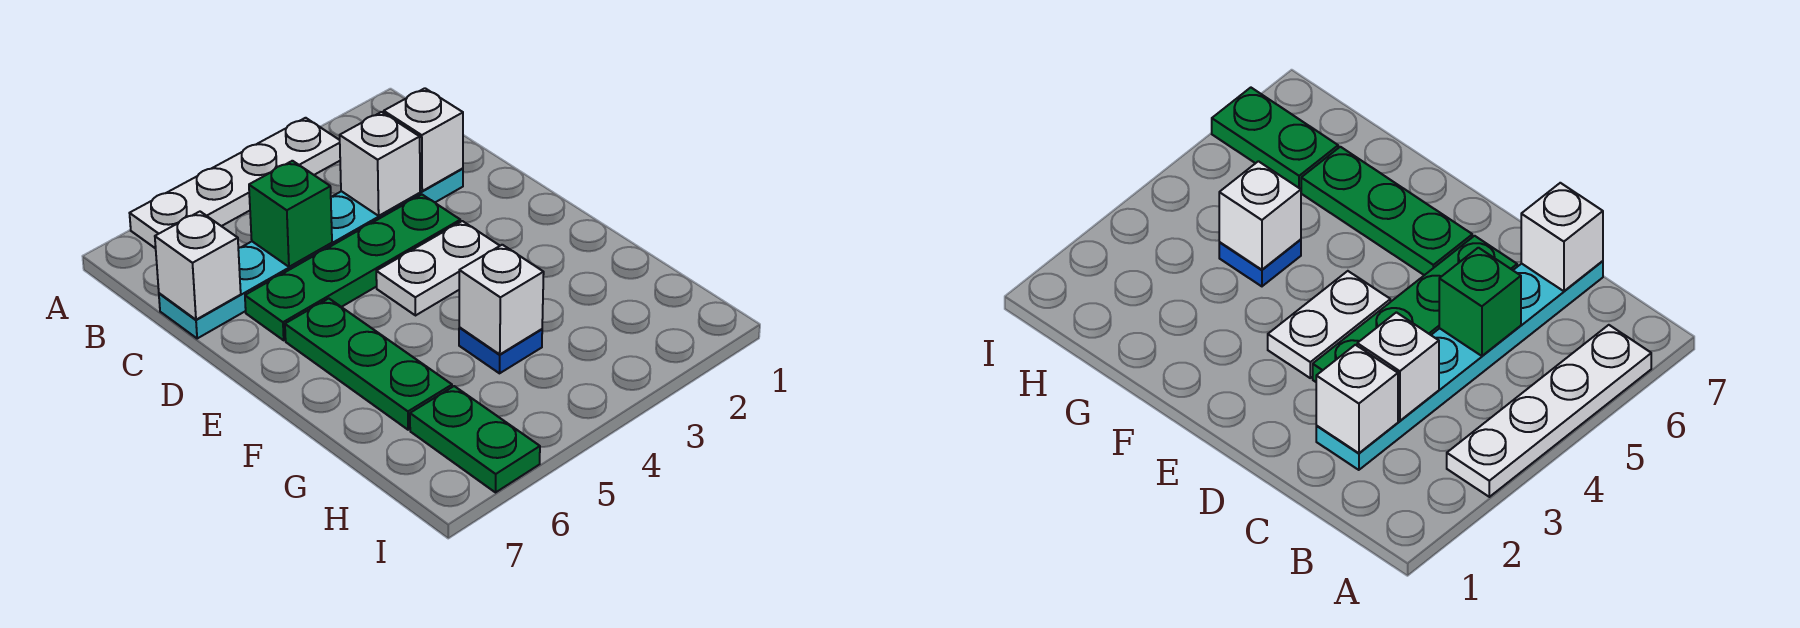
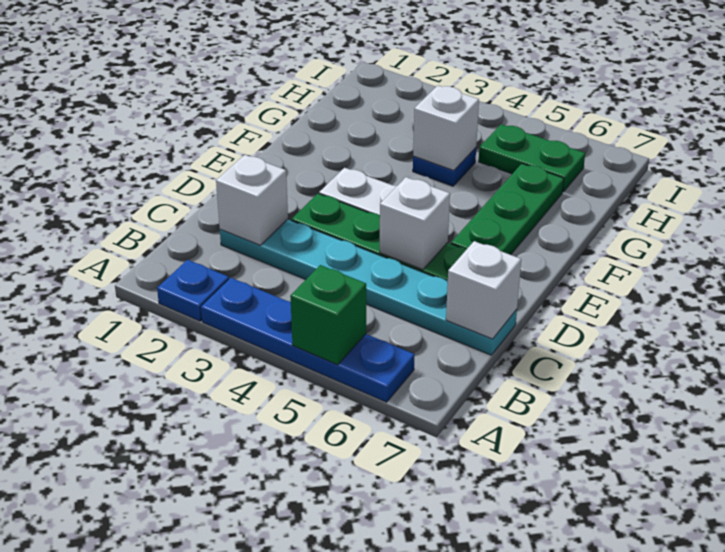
none -> blue plate A2 level 1
white plate A3:A6 level 1 -> blue plate A3:A6 level 1
white brick C3 level 2 -> white brick D5 level 2
green brick C5 level 2 -> green brick A5 level 2
green plate H6:I6 level 1 -> green plate H5:H6 level 1

